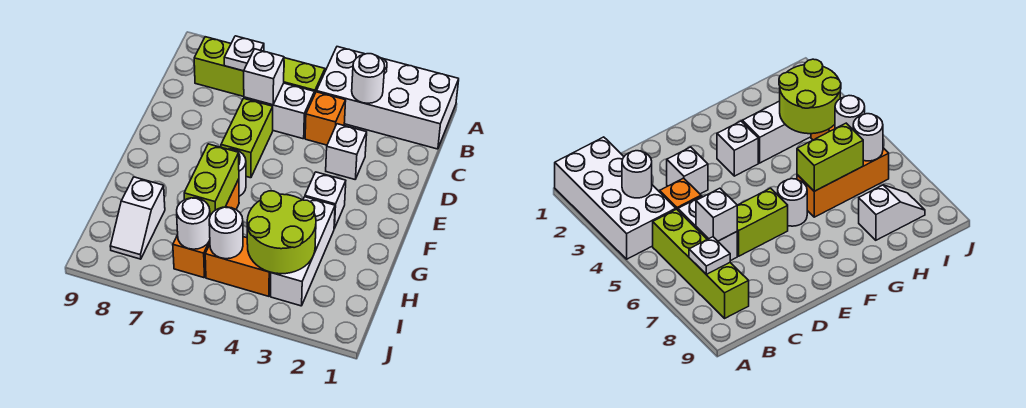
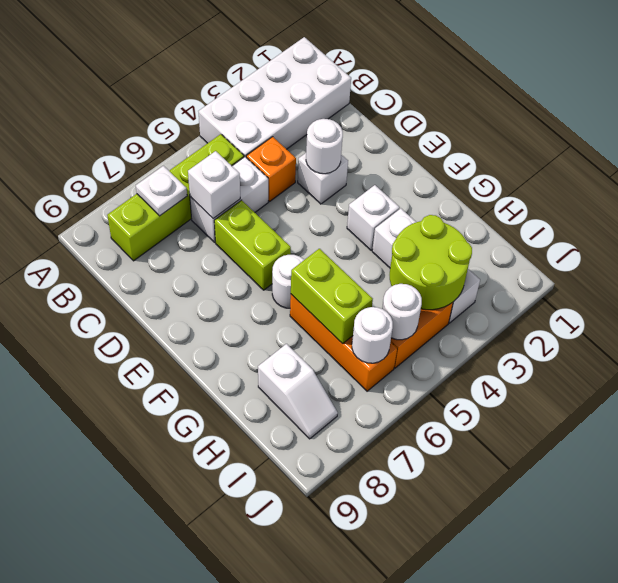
white round brick B3 level 2 -> white round brick D3 level 2

